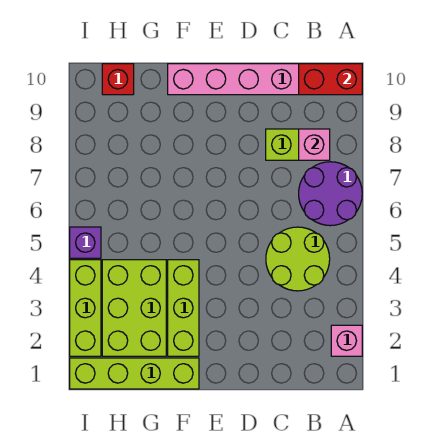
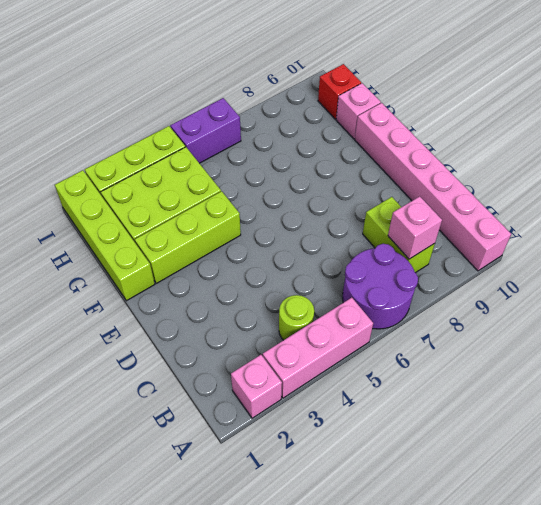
none -> pink brick A3:A5 level 1
red brick A10:B10 level 2 -> none
lime round brick B4:C5 level 1 -> lime round brick B4 level 1
none -> pink brick G10 level 1
purple brick I5 level 1 -> purple brick I5:I6 level 1

